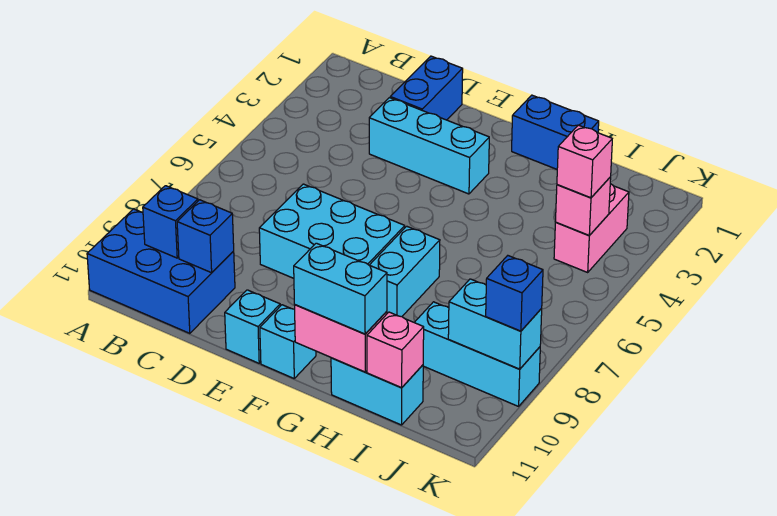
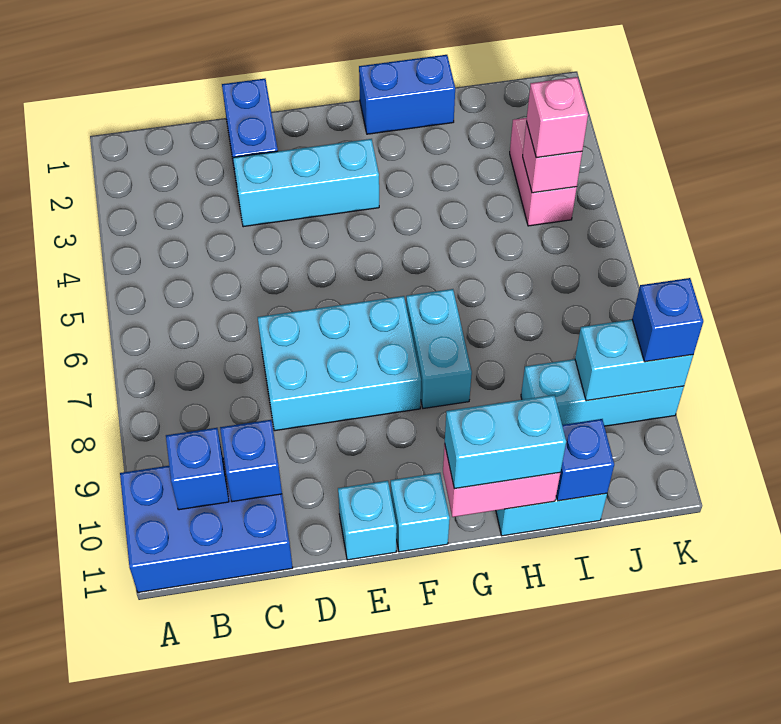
pink brick I11 level 2 -> blue brick I11 level 2

